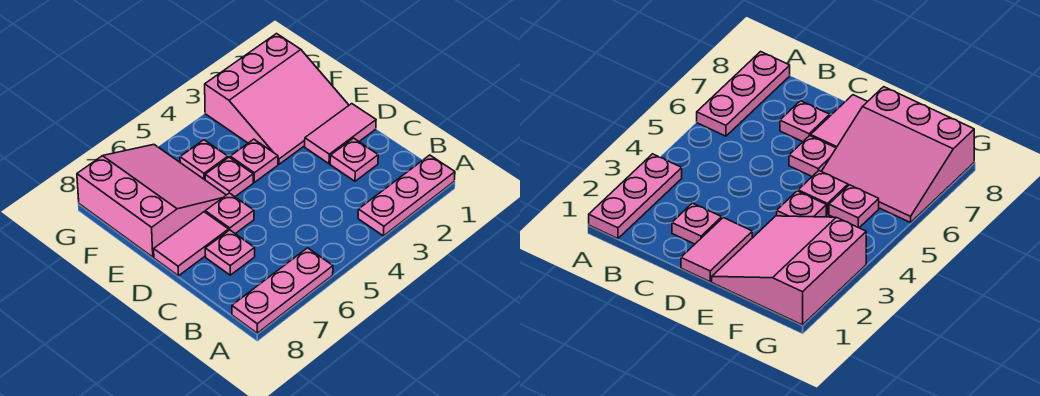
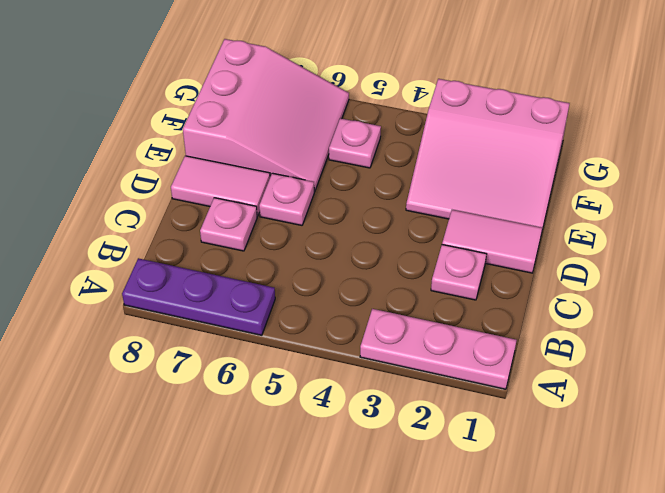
pink plate A6:A8 level 1 -> purple plate A6:A8 level 1
pink plate E4 level 1 -> none
pink plate E5 level 1 -> none

